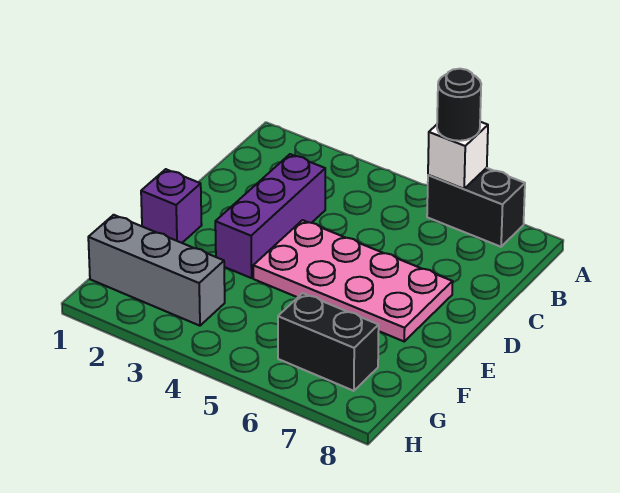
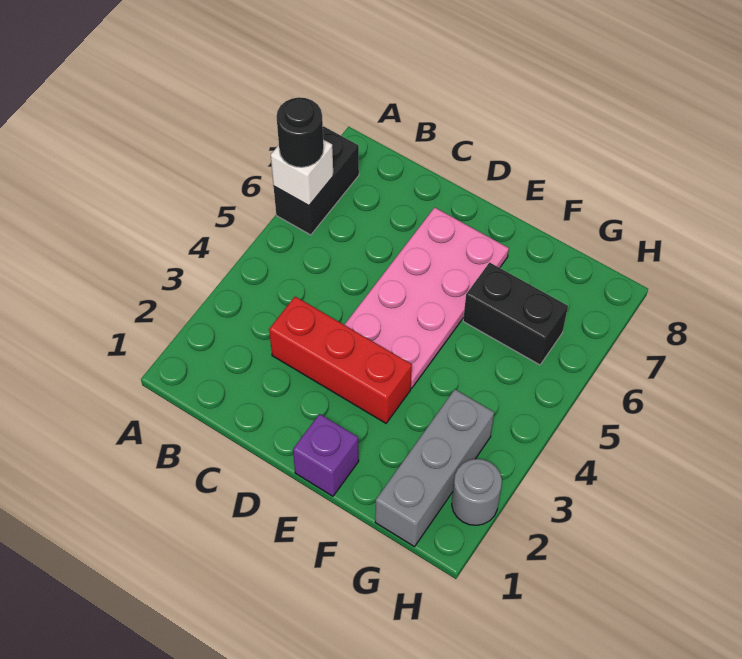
purple brick C3:E3 level 1 -> red brick C3:E3 level 1
black brick G6:G7 level 1 -> black brick F6:G6 level 1
none -> grey round brick H2 level 1

